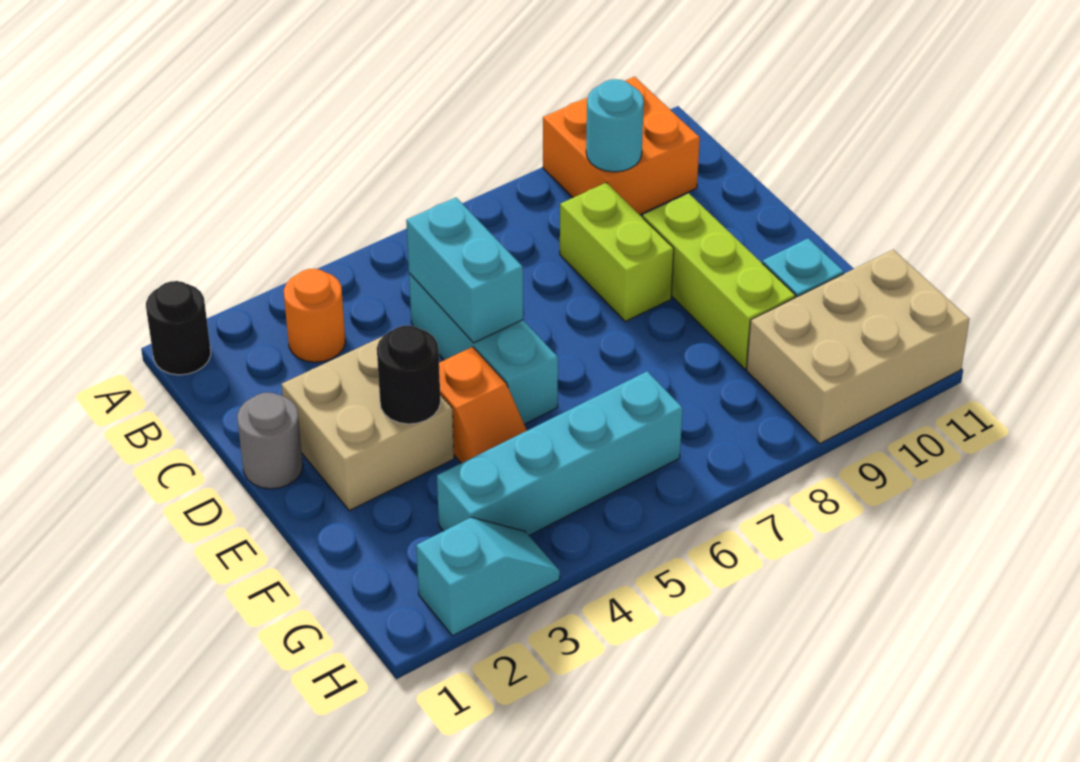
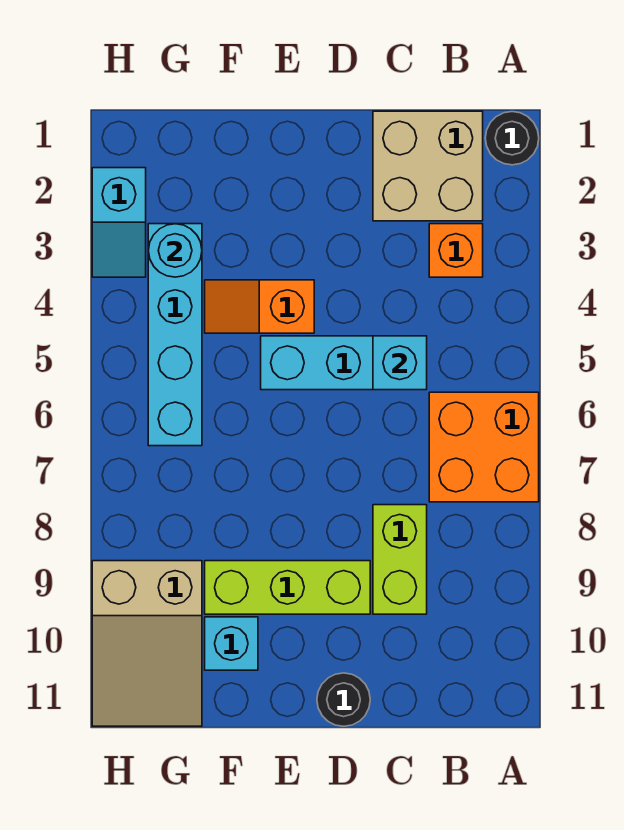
orange brick A9:B10 level 1 -> orange brick A6:B7 level 1
orange round brick B3 level 1 -> orange brick B3 level 1
cyan round brick B9 level 2 -> cyan round brick G3 level 2
cyan brick C5:D5 level 2 -> cyan brick C5 level 2
lime brick C8:D8 level 1 -> lime brick C8:C9 level 1
grey round brick D1 level 1 -> none
tan brick D2:E3 level 1 -> tan brick B1:C2 level 1
black round brick E3 level 2 -> black round brick D11 level 1
tan brick G9:H11 level 1 -> tan slope G9:H11 level 1 top 9

